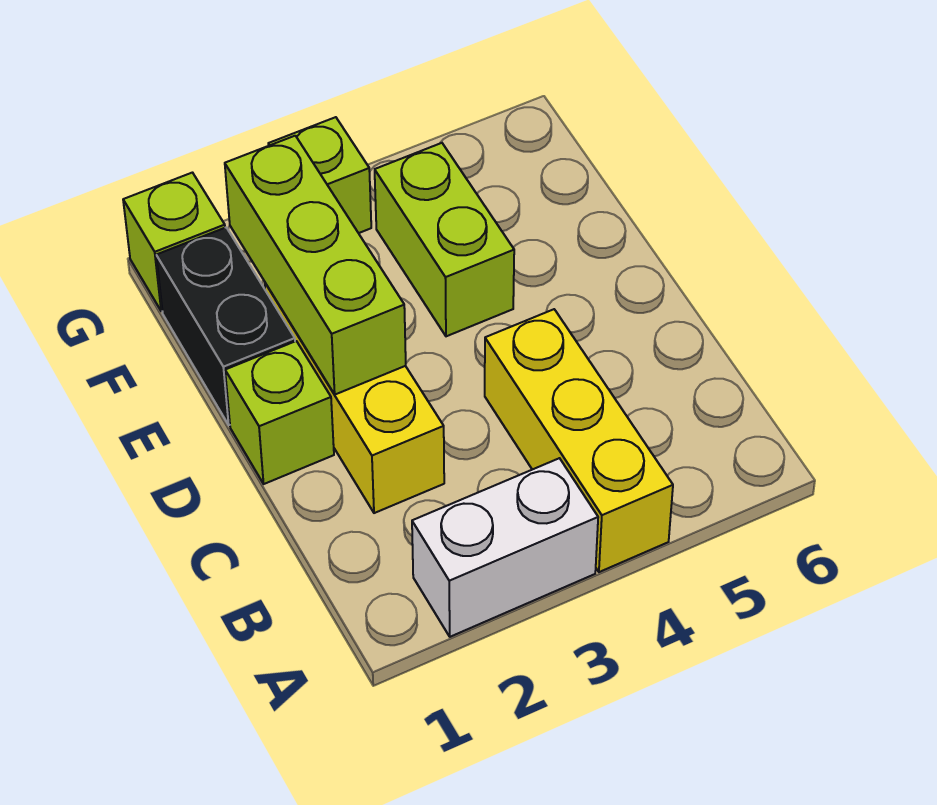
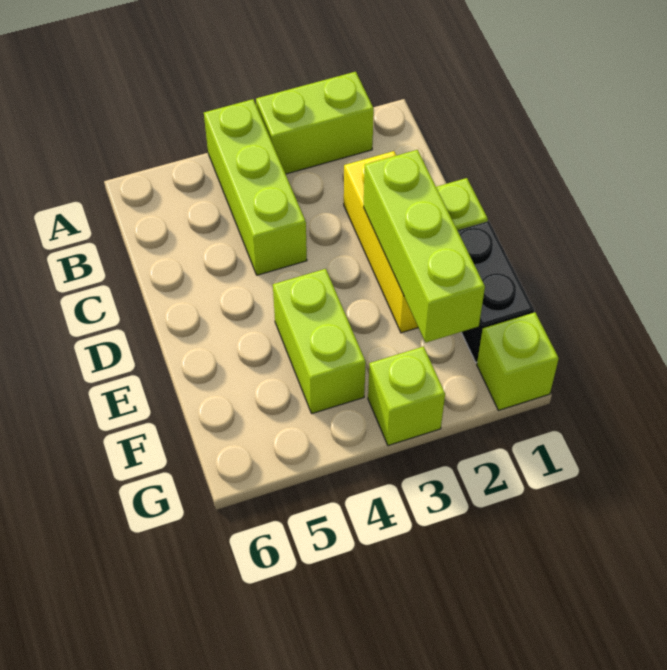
white brick A2:A3 level 1 -> lime brick A2:A3 level 1
yellow brick A4:C4 level 1 -> lime brick A4:C4 level 1

